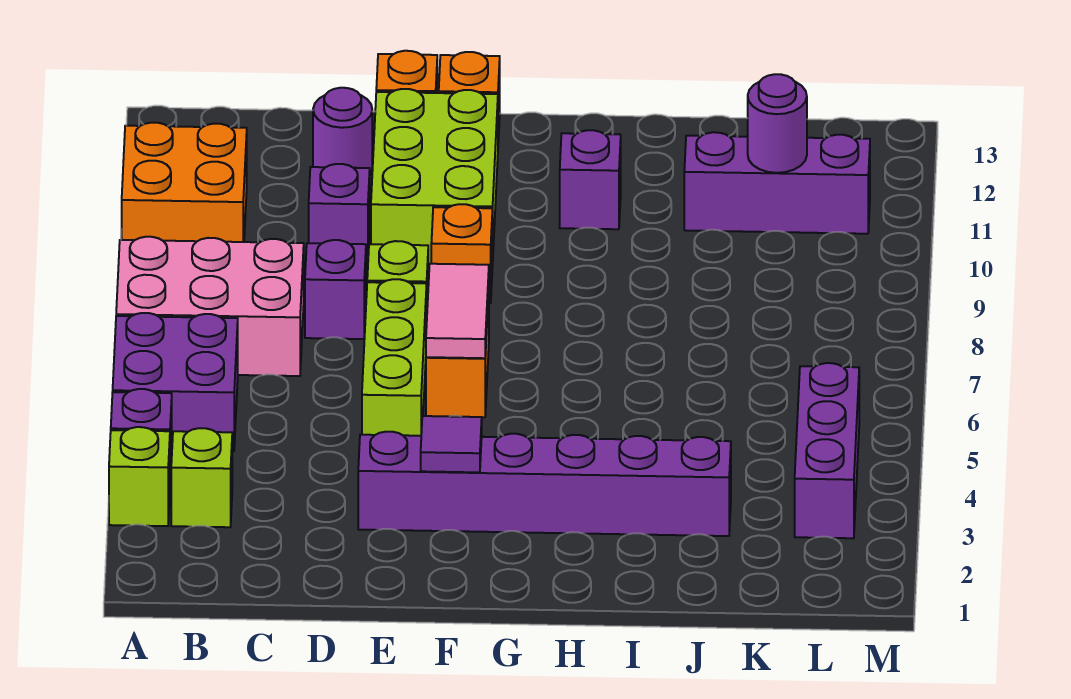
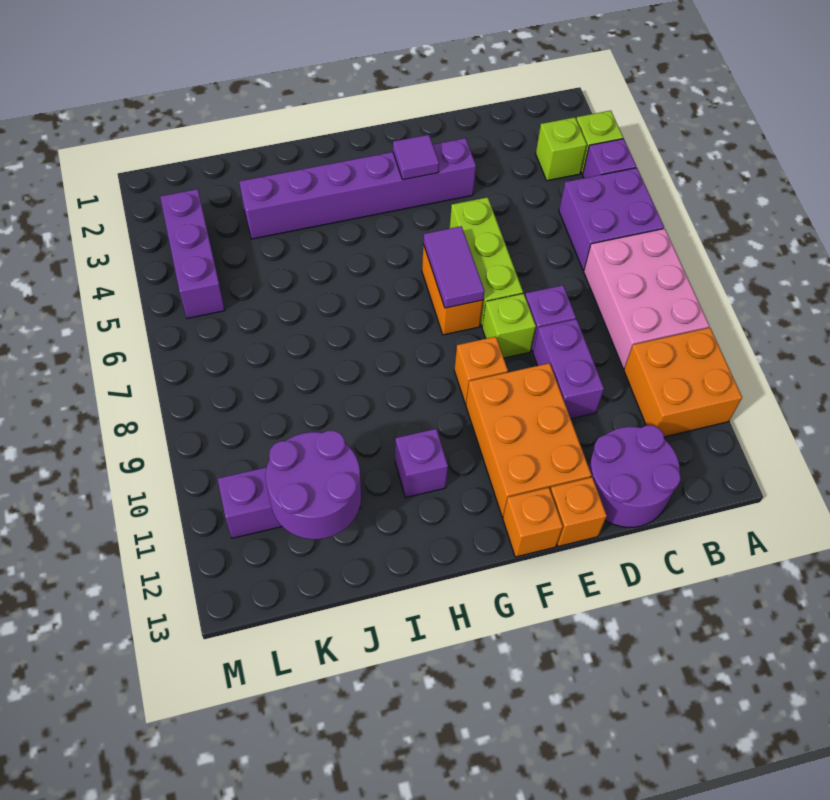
pink brick A7:C8 level 1 -> pink brick A7:B9 level 1
purple brick D10 level 1 -> purple brick D9:D10 level 1
purple round brick D12 level 1 -> purple round brick C12:D13 level 1
lime brick E10:F12 level 1 -> orange brick E10:F12 level 1
pink tile F6:F7 level 2 -> purple tile F6:F7 level 2
purple round brick K11 level 2 -> purple round brick J11:K12 level 2

